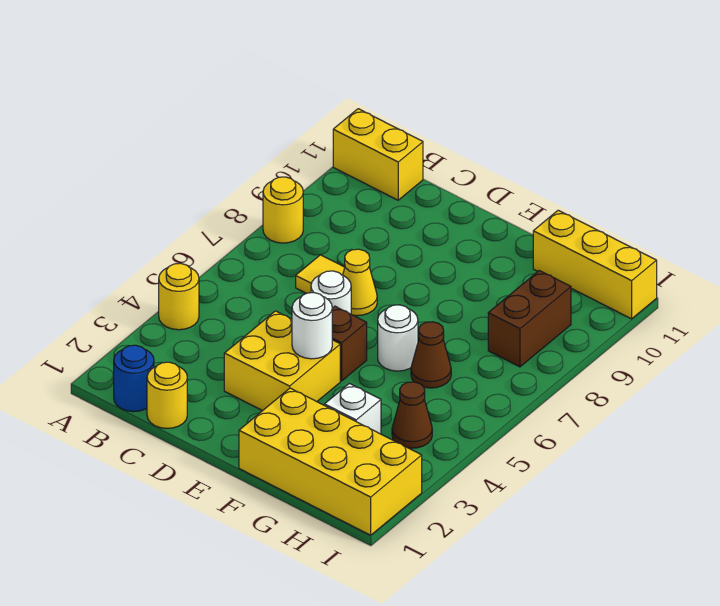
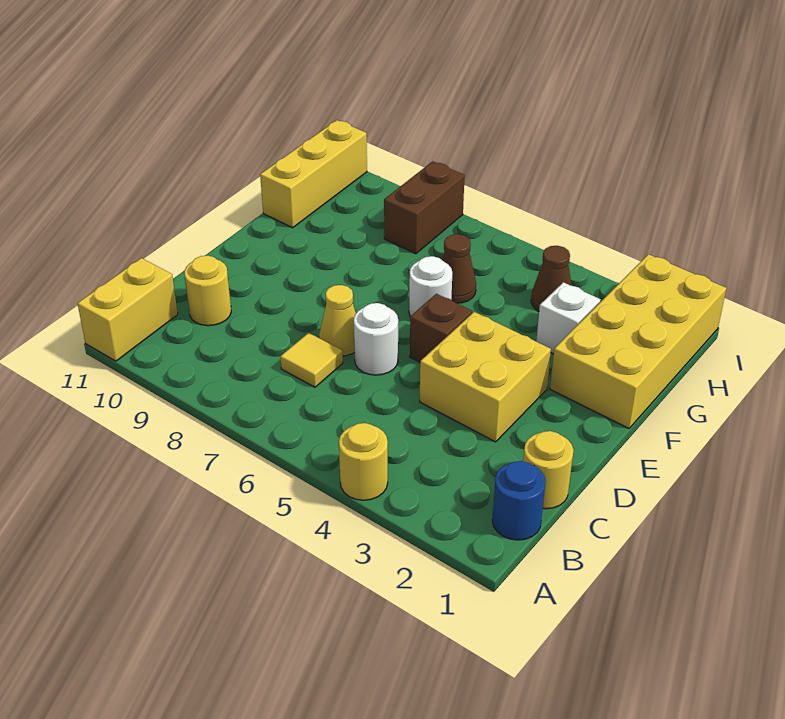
yellow round brick A8 level 1 -> yellow round brick C10 level 1
white round brick E4 level 2 -> none
brown brick H8:H9 level 1 -> brown brick H8:I8 level 1

